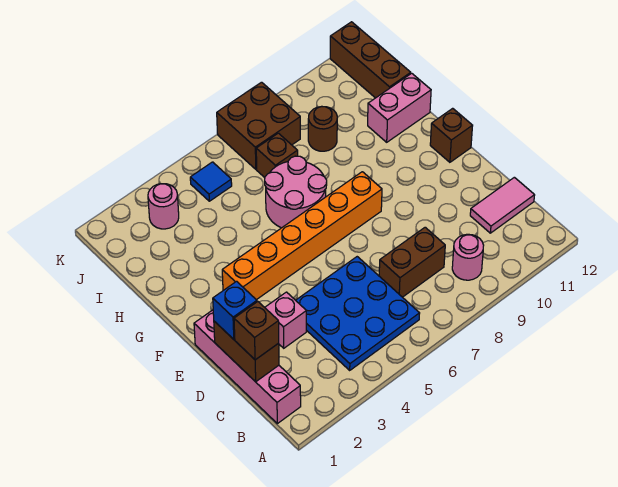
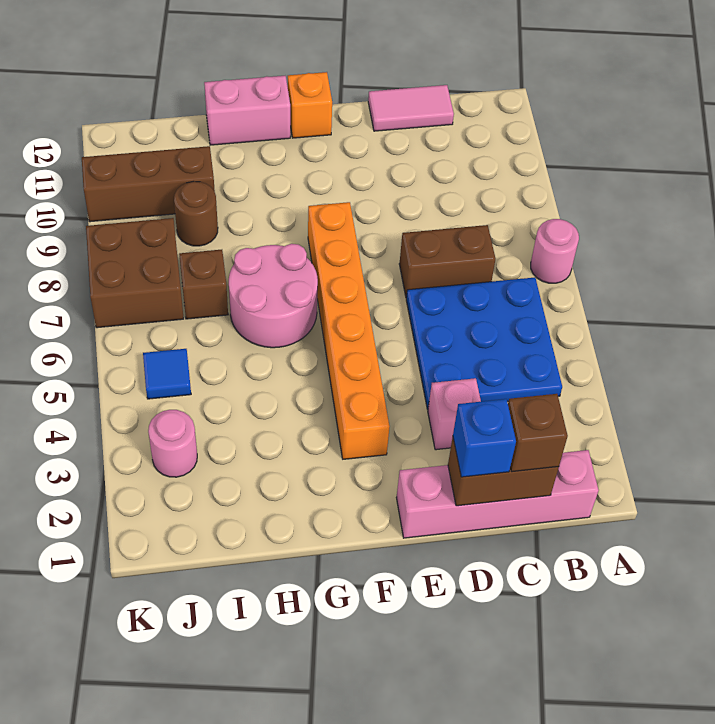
pink round brick B9 level 1 -> pink round brick A7 level 1
brown brick C7:C8 level 1 -> brown brick C7:D7 level 1
pink tile C11:C12 level 1 -> pink tile C12:D12 level 1
brown brick F12 level 1 -> orange brick F12 level 1
pink brick H11:H12 level 1 -> pink brick G12:H12 level 1
brown brick I12:K12 level 1 -> brown brick I10:K10 level 1

